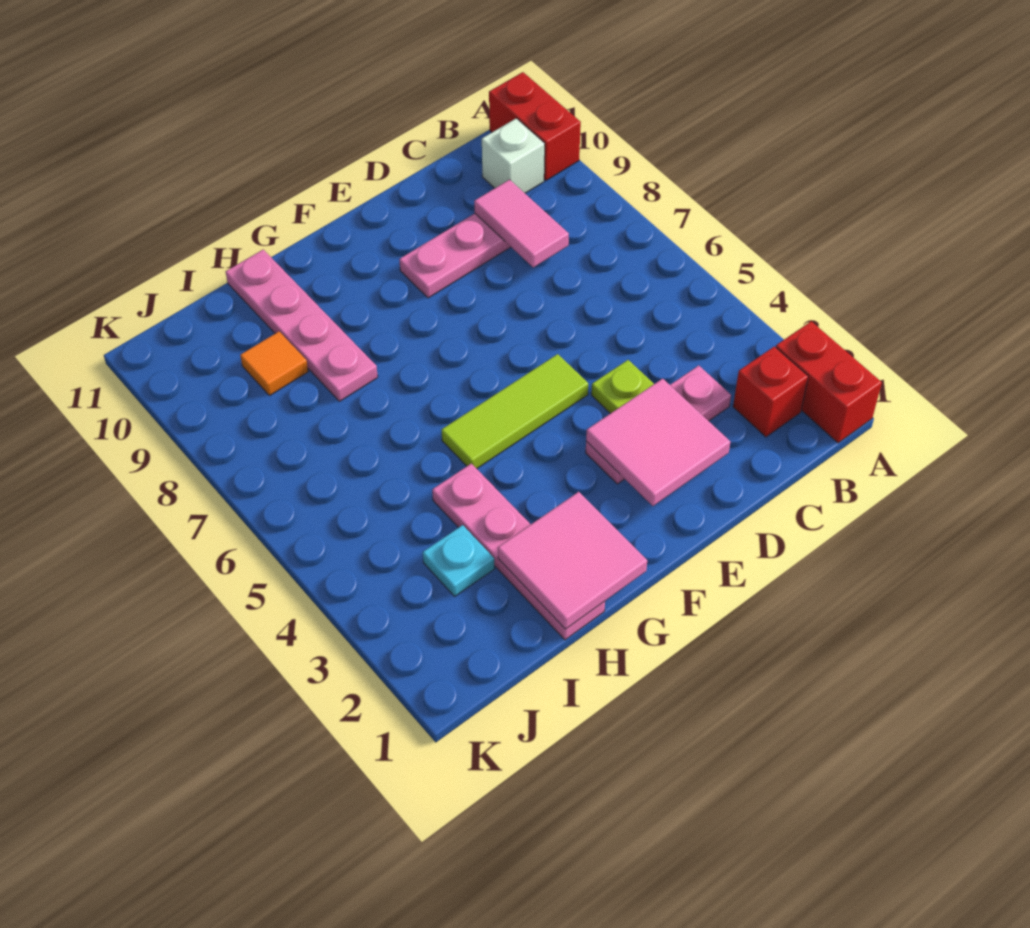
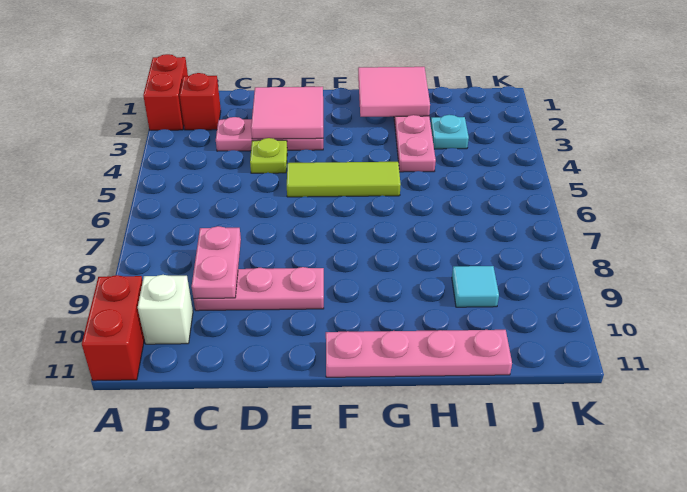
pink tile C8:C9 level 2 -> pink plate C8:C9 level 2
pink plate H8:H11 level 1 -> pink plate F11:I11 level 1
orange tile I9 level 1 -> cyan tile I9 level 1

